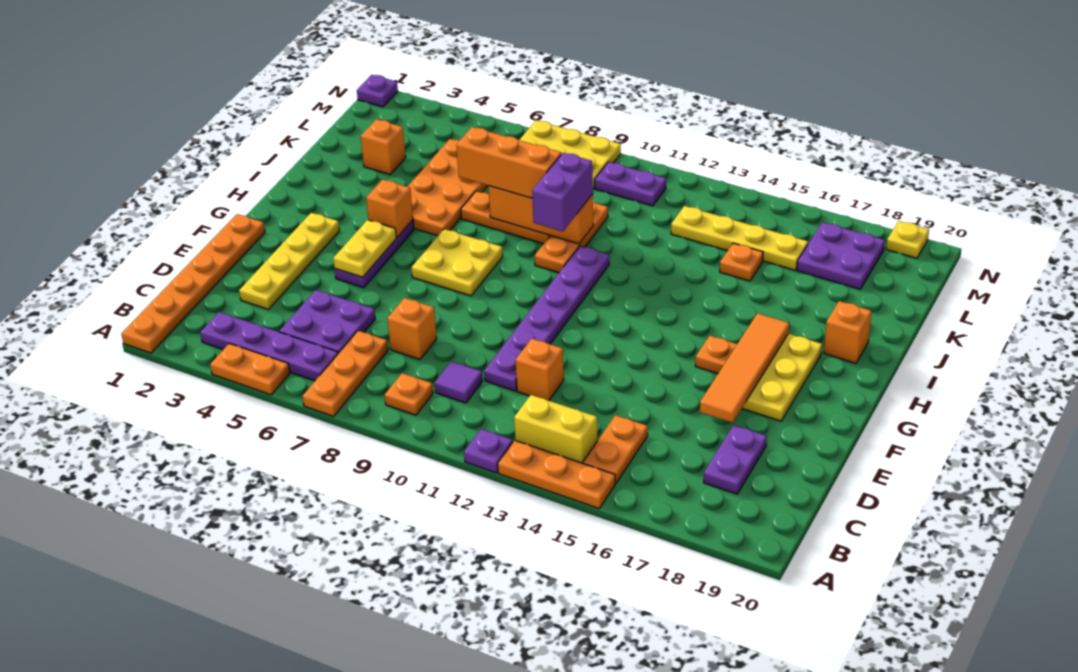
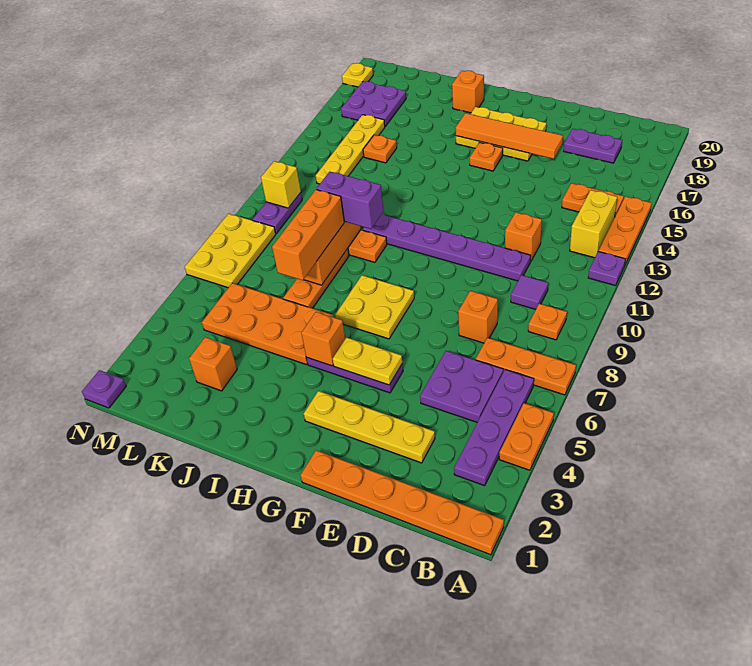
none -> yellow brick M11 level 2

